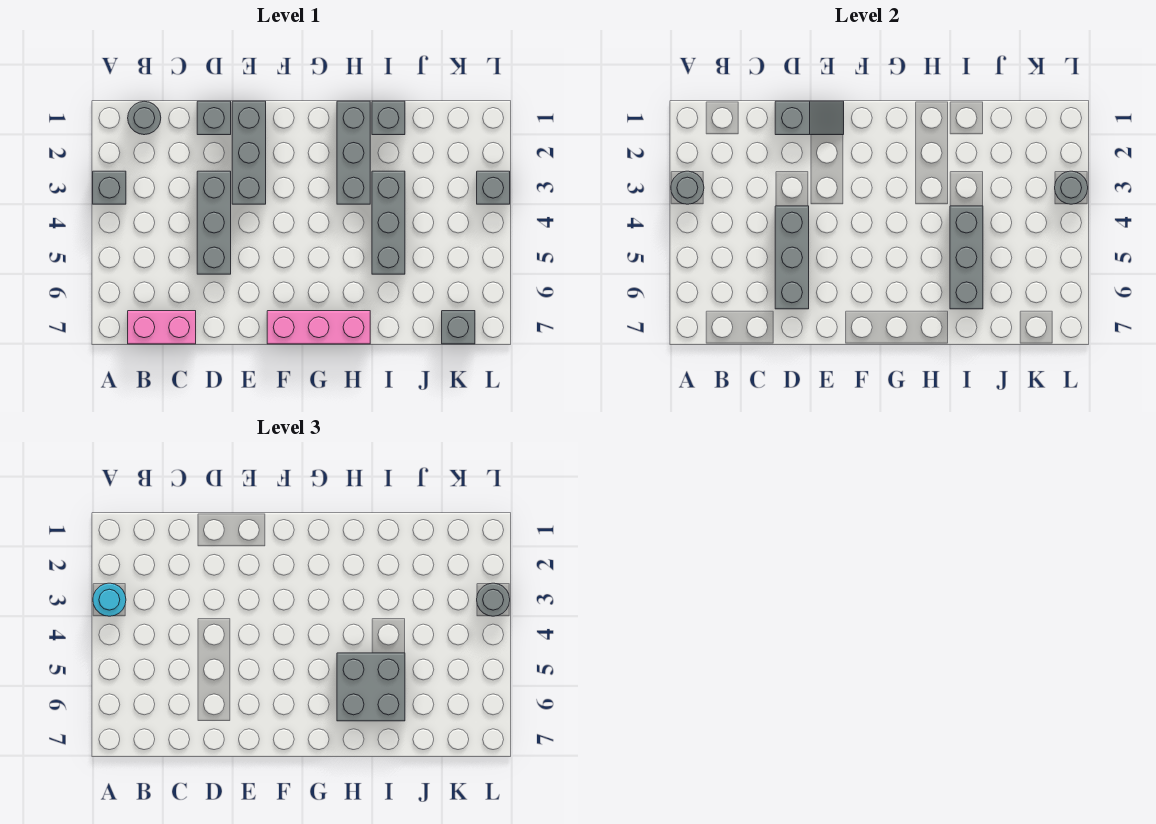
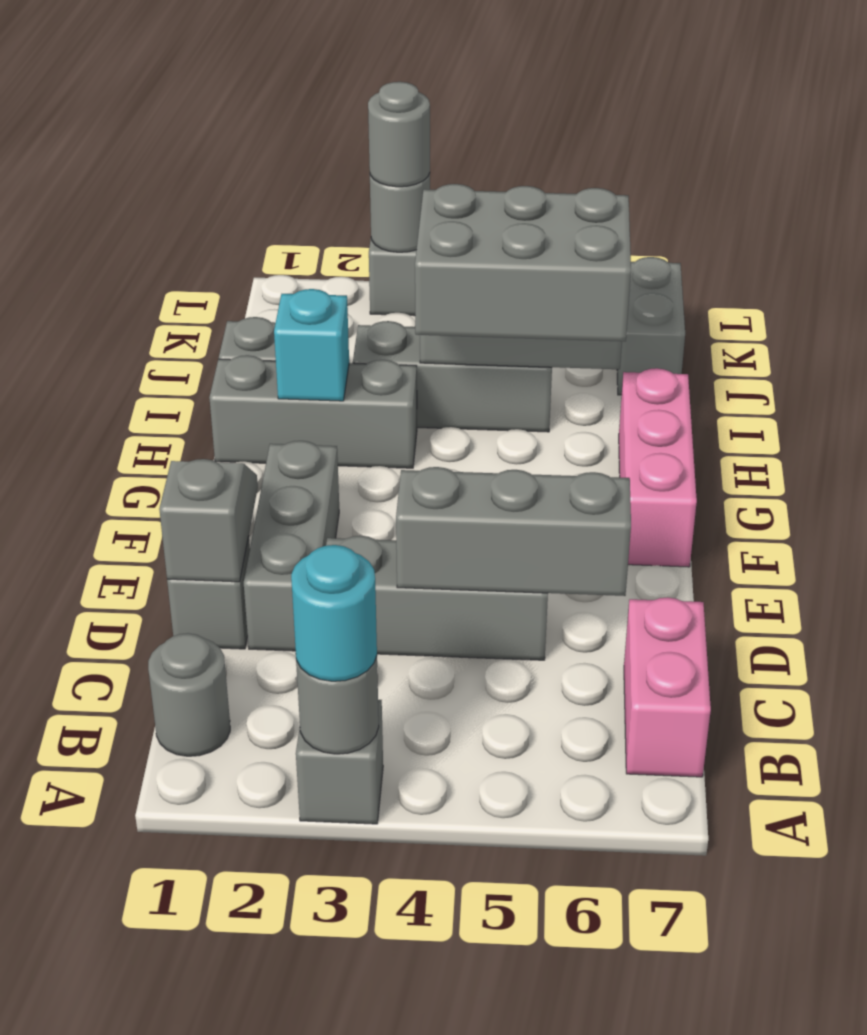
grey brick E1:E3 level 1 -> grey brick D2:F2 level 1
none -> cyan brick H2 level 2
grey brick H5:I6 level 3 -> grey brick H4:I6 level 3
grey brick K7 level 1 -> grey brick J7:K7 level 1

